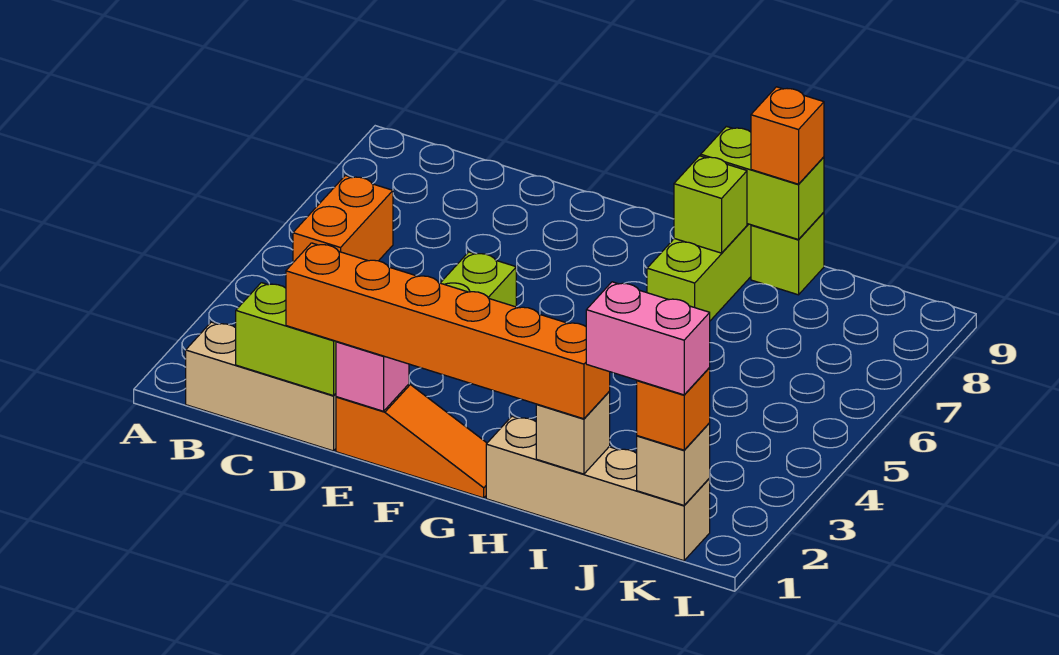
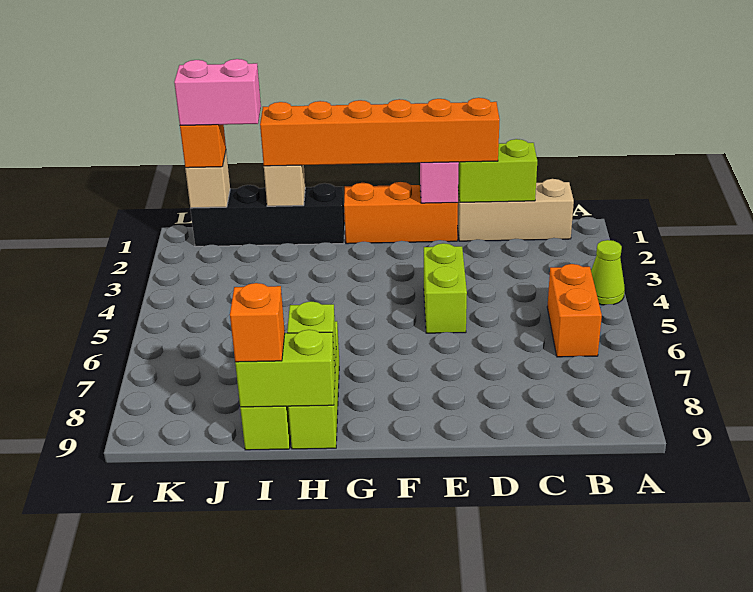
none -> lime cone A4 level 1
orange slope E1:G1 level 1 top E -> orange brick E1:G1 level 1
tan brick H1:K1 level 1 -> black brick H1:K1 level 1

